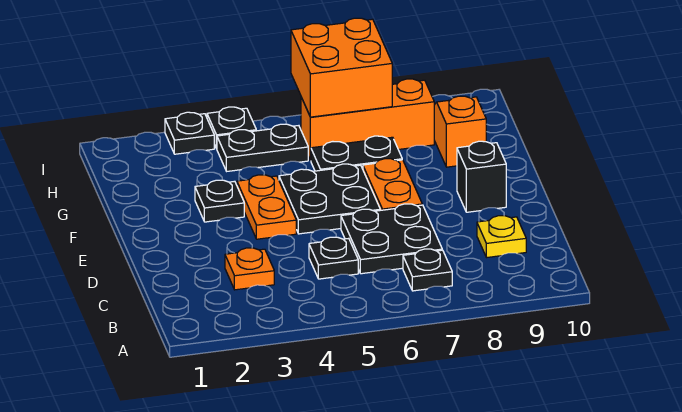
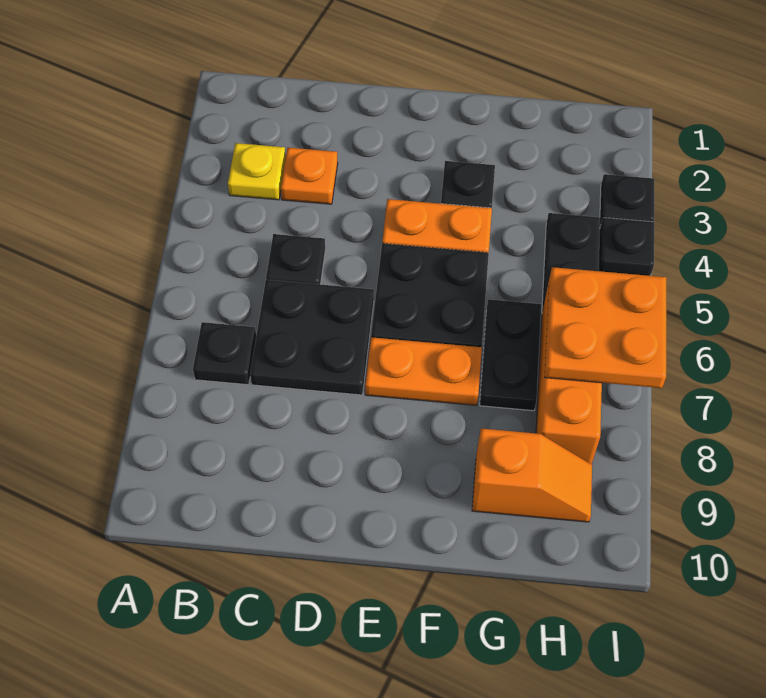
yellow plate C9 level 1 -> yellow plate B3 level 1
black brick E9 level 1 -> none
orange brick H6:I7 level 2 -> orange plate H6:I7 level 2

